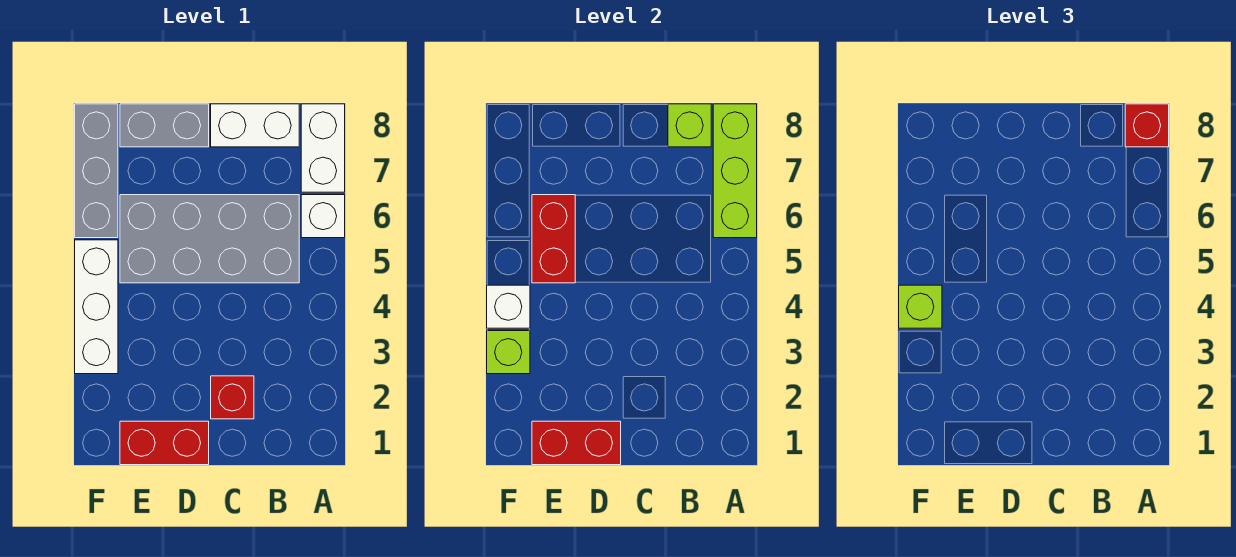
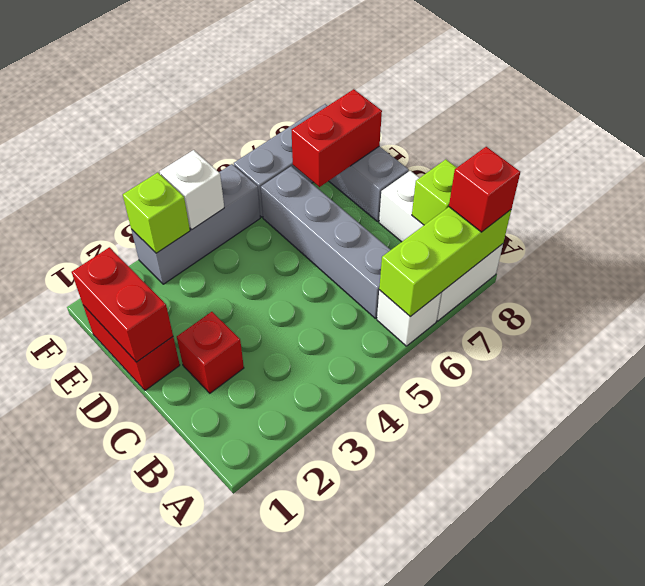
grey brick B5:E6 level 1 -> grey brick B6:E6 level 1
red brick E5:E6 level 2 -> red brick E7:E8 level 2
white brick F3:F5 level 1 -> grey brick F3:F5 level 1
lime brick F4 level 3 -> none

